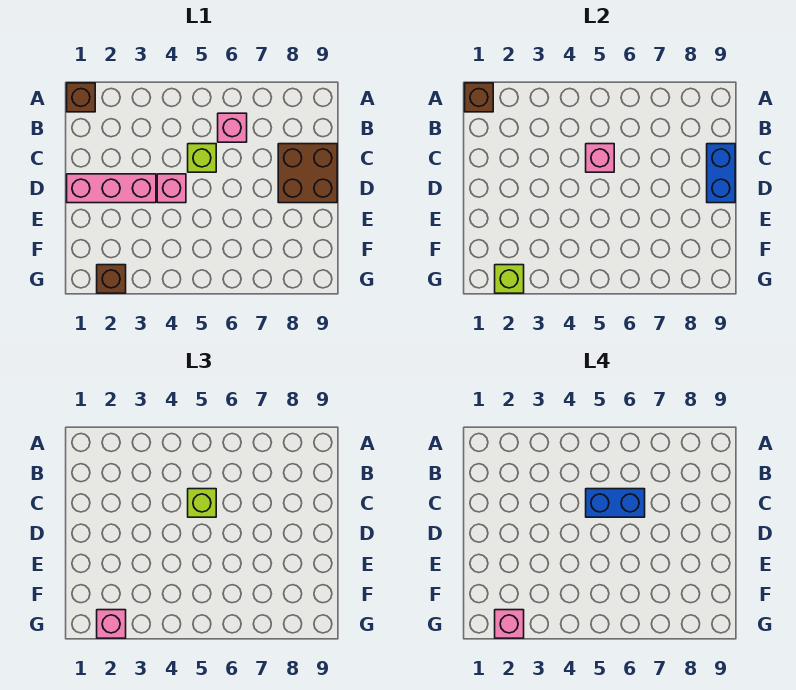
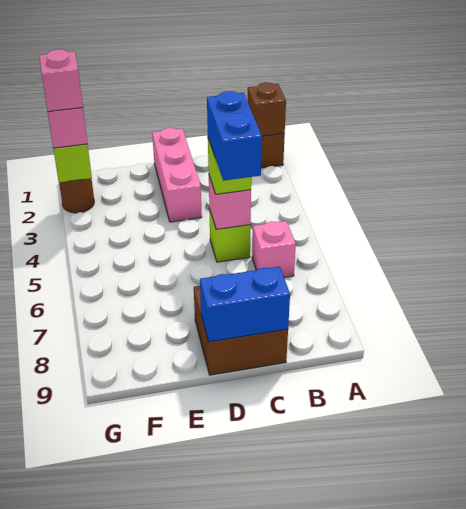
pink brick D4 level 1 -> none
brown brick G2 level 1 -> brown round brick G2 level 1

